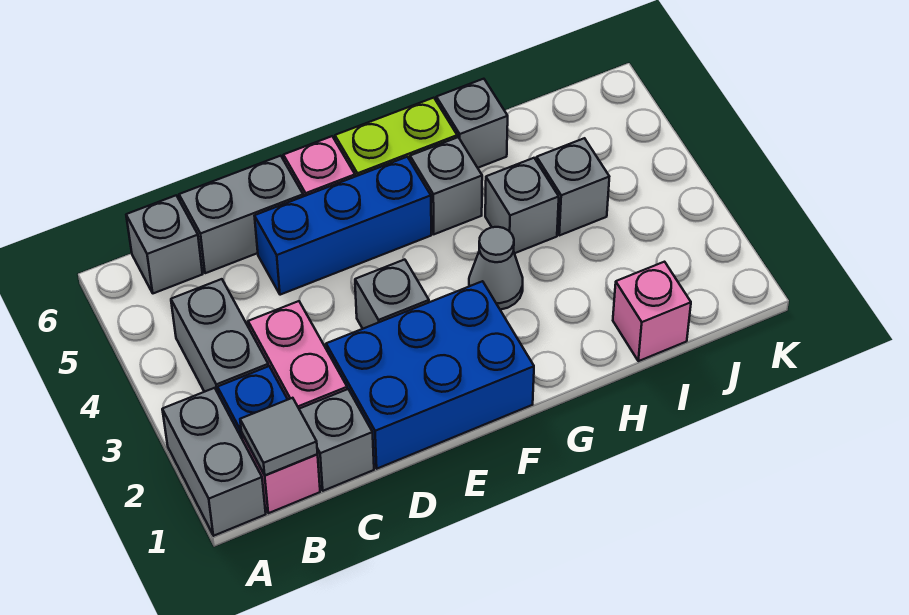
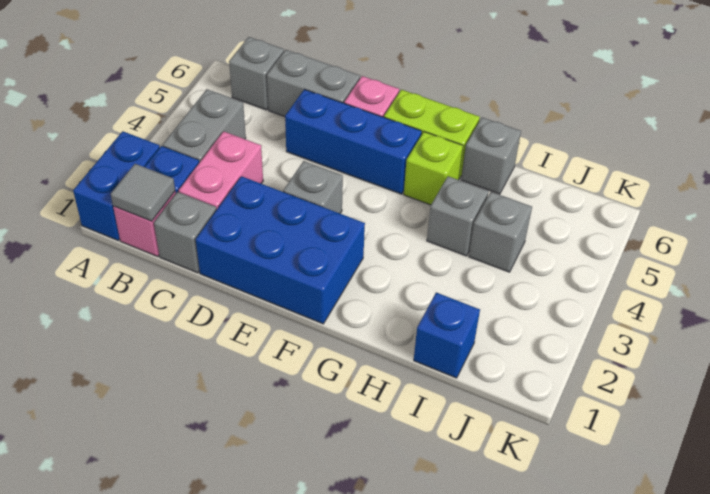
grey brick A1:A2 level 1 -> blue brick A1:A2 level 1
grey cone G3 level 1 -> none
grey brick G5 level 1 -> lime brick G5 level 1
pink brick I1 level 1 -> blue brick I1 level 1

